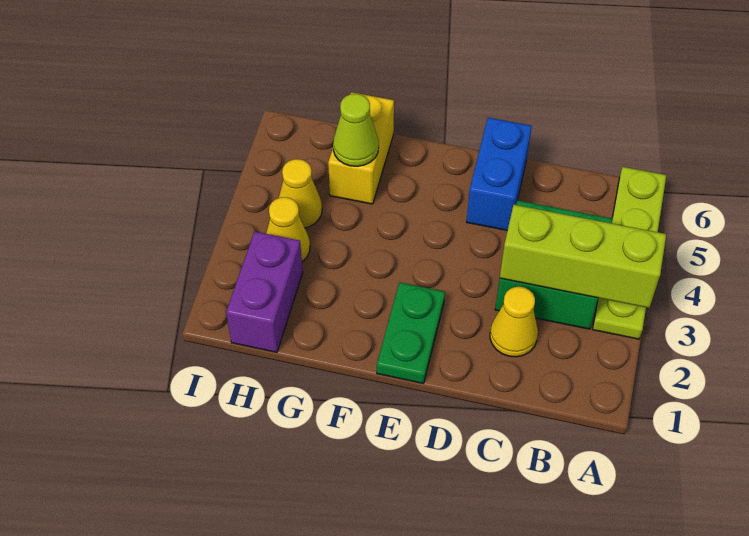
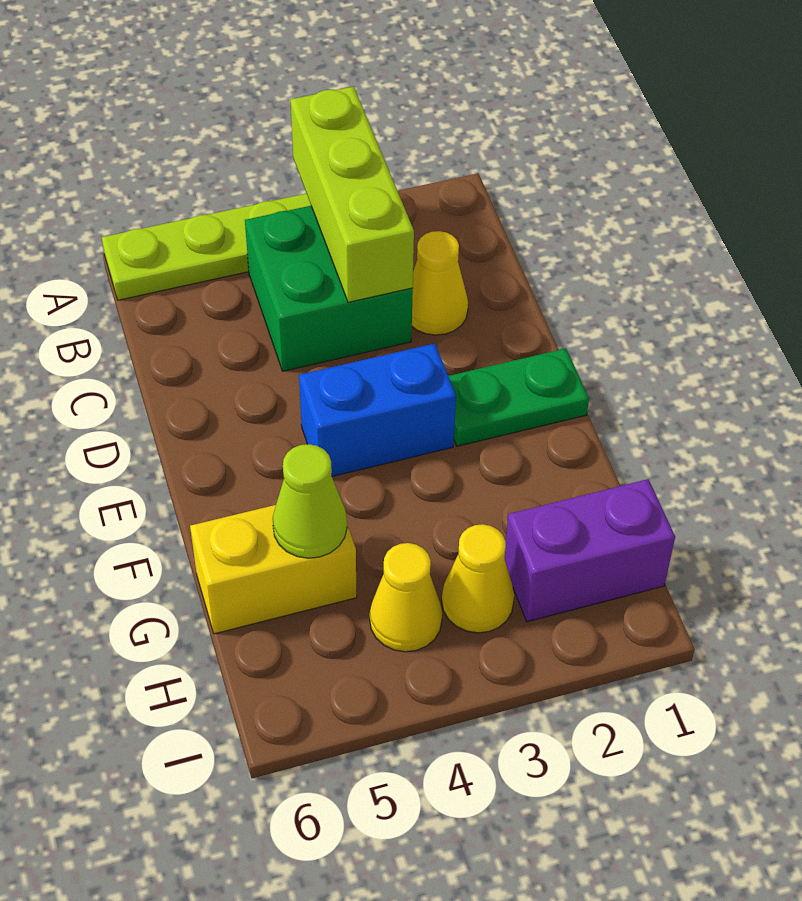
blue brick D5:D6 level 1 -> blue brick E3:E4 level 1

